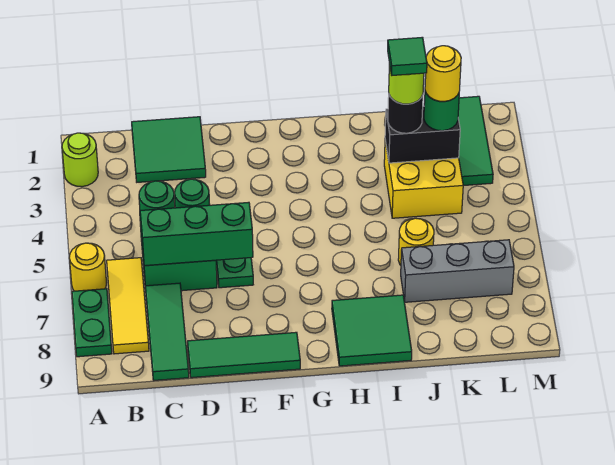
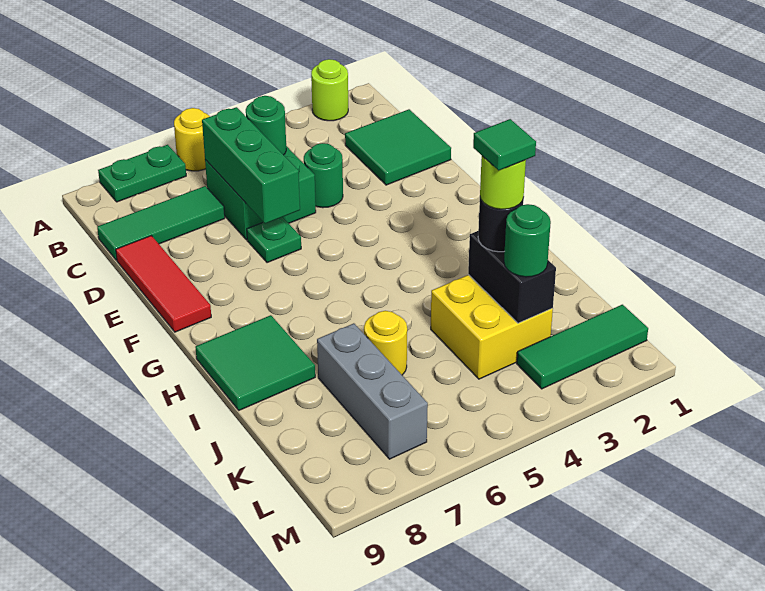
yellow tile B6:B8 level 1 -> none
green tile D9:F9 level 1 -> red tile D9:F9 level 1
yellow round brick K3 level 4 -> none

